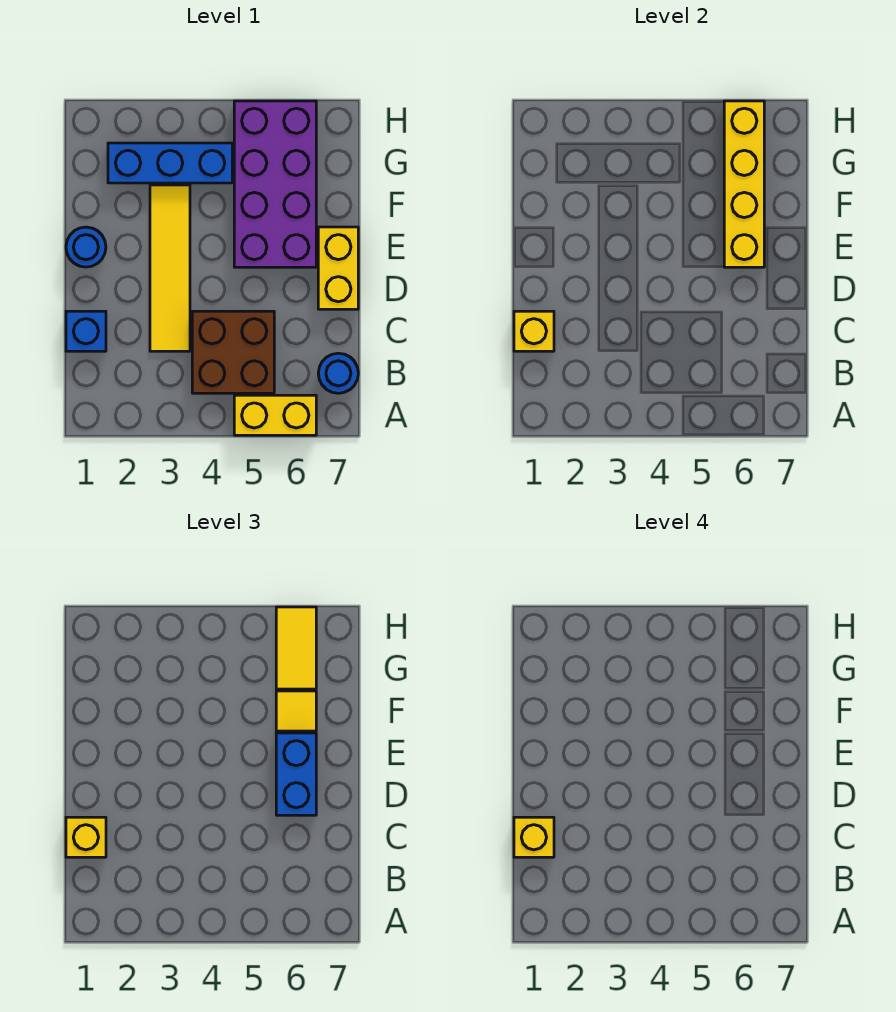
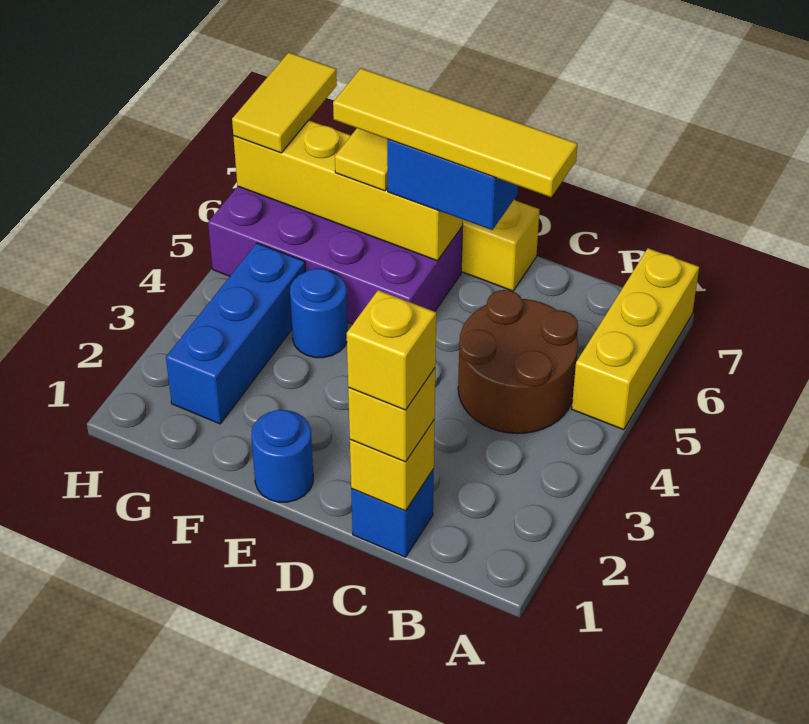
yellow brick A5:A6 level 1 -> yellow brick A5:A7 level 1
brown brick B4:C5 level 1 -> brown round brick B4:C5 level 1
blue round brick B7 level 1 -> blue round brick F4 level 1
yellow tile C3:F3 level 1 -> yellow tile C6:F6 level 4
yellow tile G6:H6 level 3 -> yellow tile H6:H7 level 3

